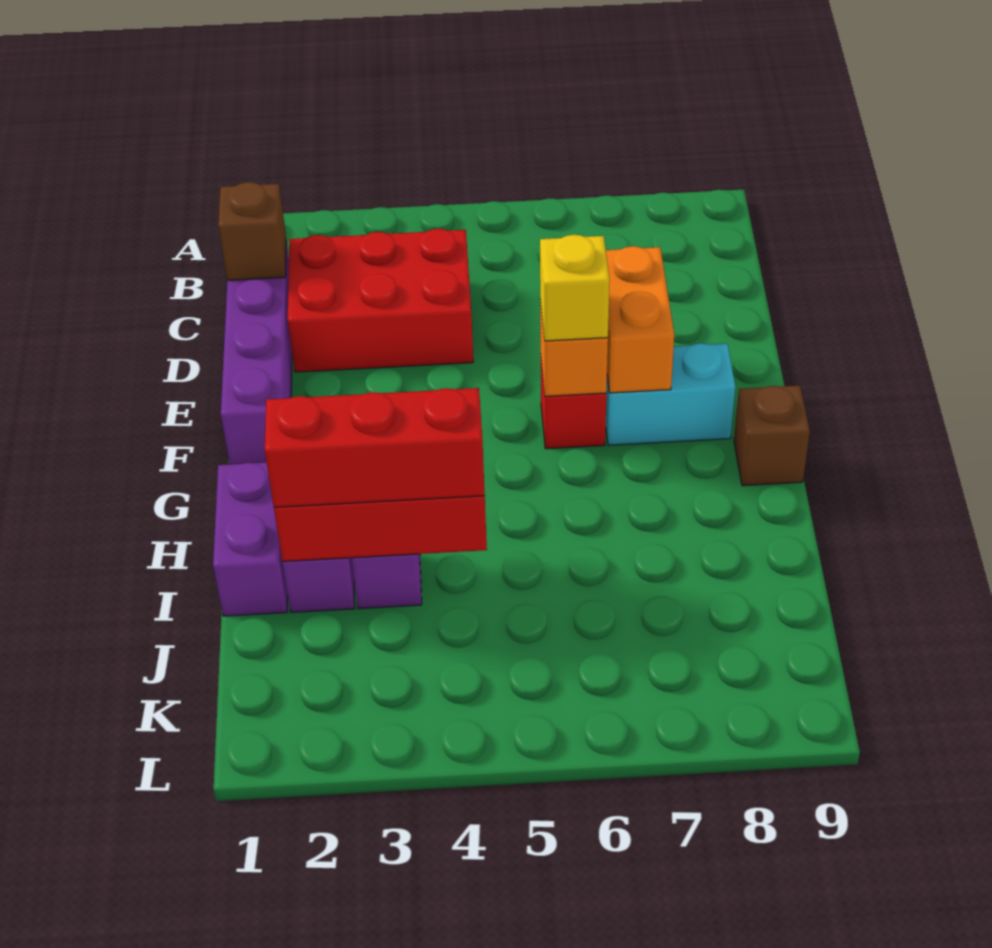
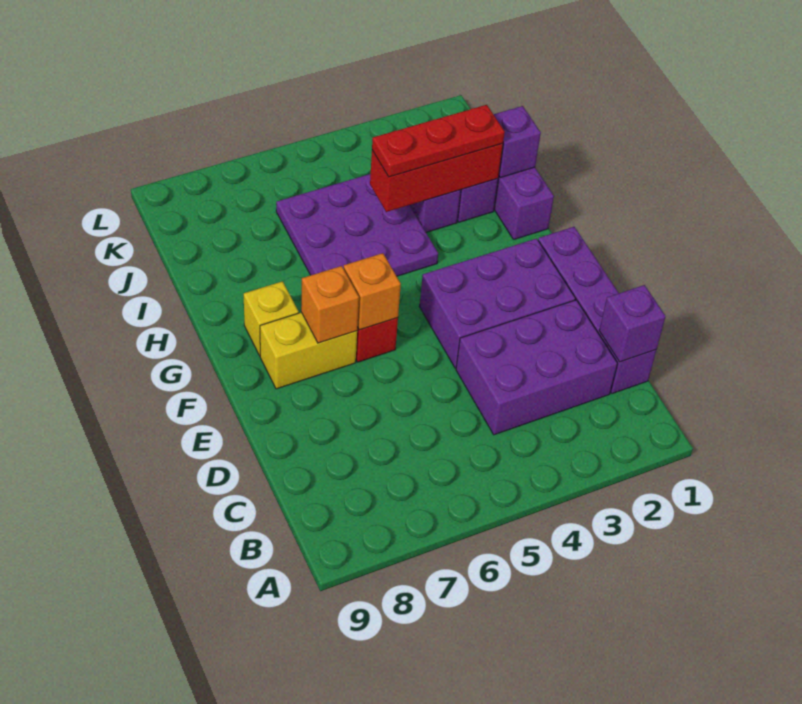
brown brick C1 level 2 -> purple brick C1 level 2
red brick C2:D4 level 1 -> purple brick C2:D4 level 1
none -> purple brick E2:F4 level 1
orange brick E7:F7 level 2 -> orange brick F7 level 2
yellow brick F6 level 3 -> yellow brick G8 level 1
cyan brick F7:F8 level 1 -> yellow brick F7:F8 level 1
brown brick G9 level 1 -> none
none -> purple plate H4:J6 level 1
none -> purple brick I1 level 2
red brick I2:I4 level 3 -> red plate I2:I4 level 3

